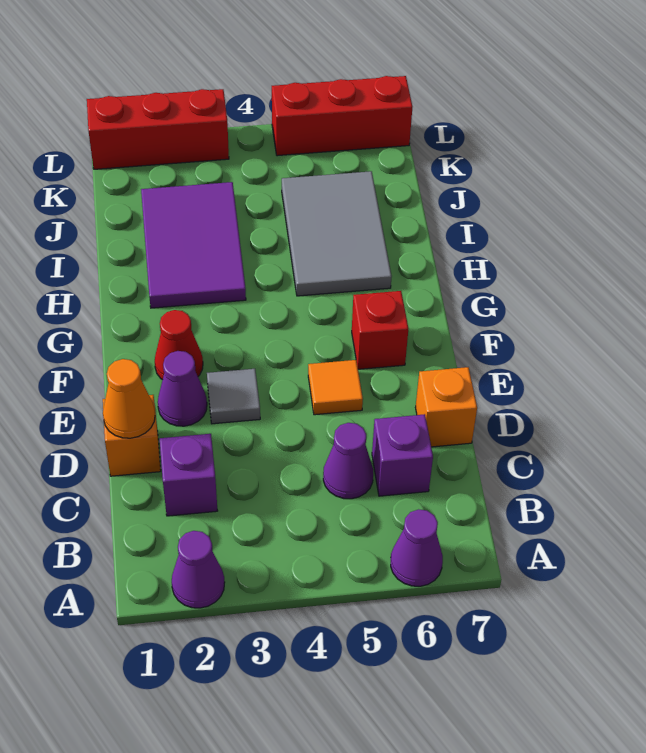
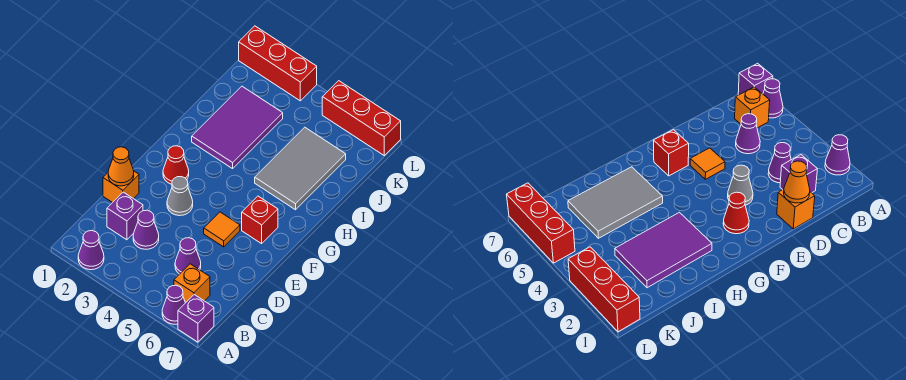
purple brick C6 level 1 -> purple brick A7 level 1
orange brick D7 level 1 -> orange brick B6 level 1
purple cone E2 level 1 -> purple cone C3 level 1
grey tile E3 level 1 -> grey cone E3 level 1

